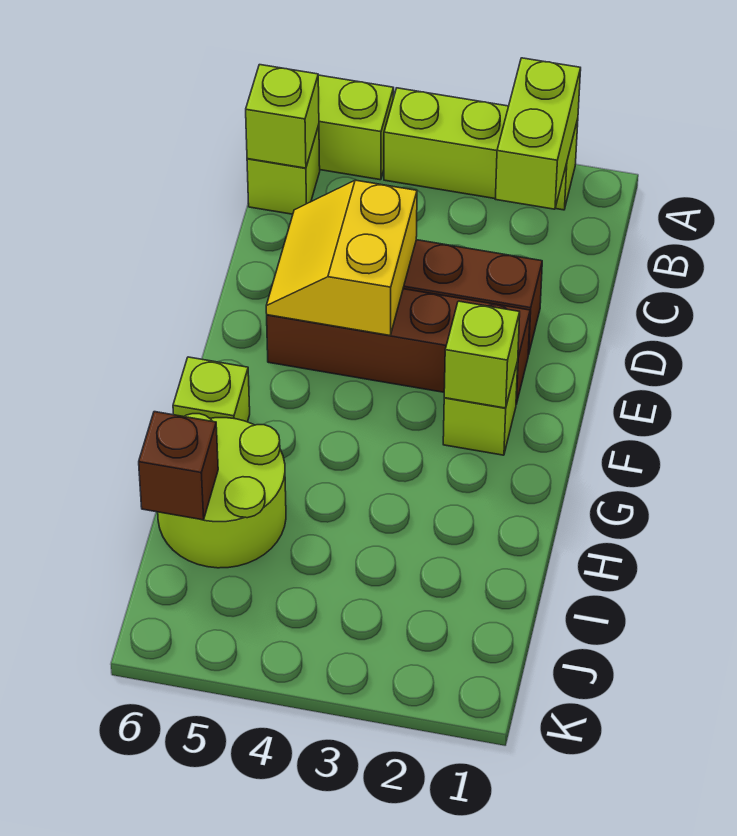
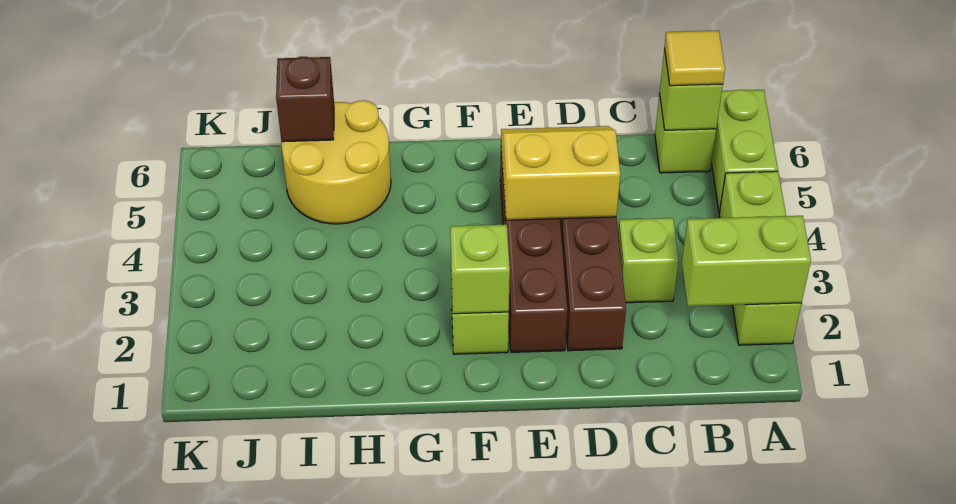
none -> yellow tile B6 level 3
lime brick G6 level 1 -> lime brick C3 level 1
lime round brick H5:I6 level 1 -> yellow round brick H5:I6 level 1

